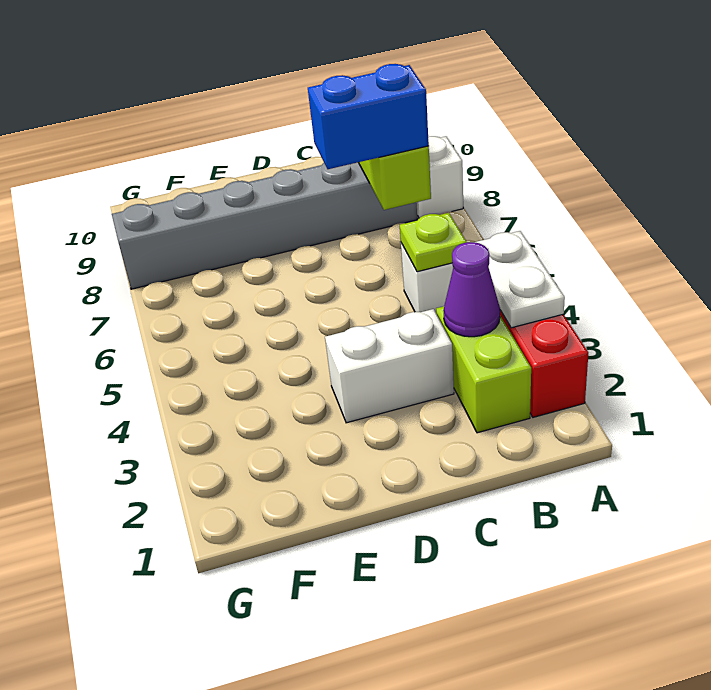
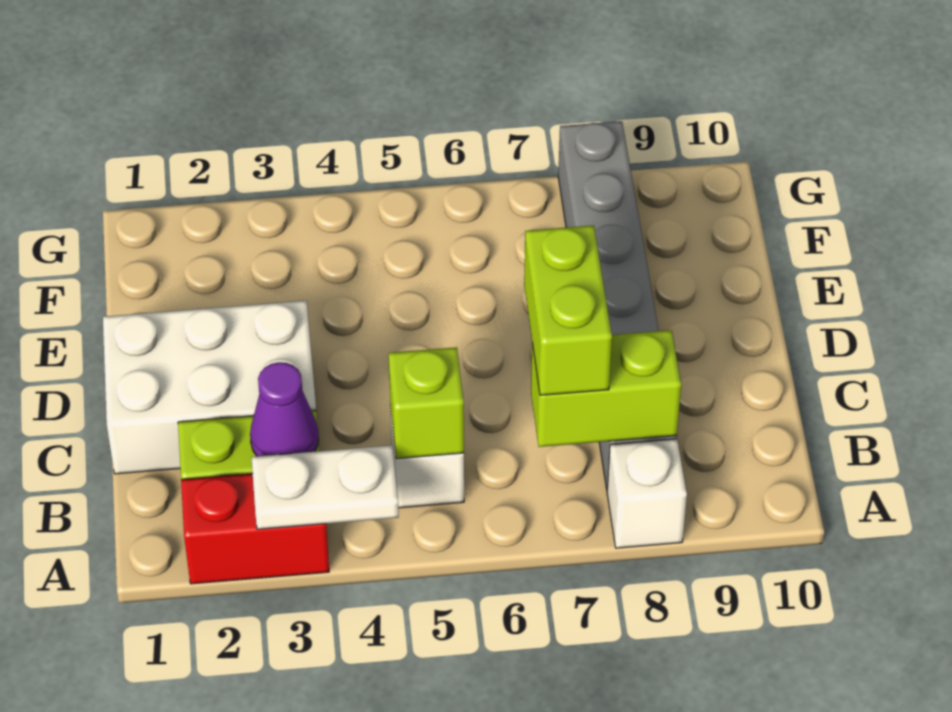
lime plate B5 level 2 -> lime brick B5 level 2
blue brick B7:C7 level 3 -> lime brick B7:C7 level 3
white brick C3:D3 level 1 -> white brick C1:D3 level 1

